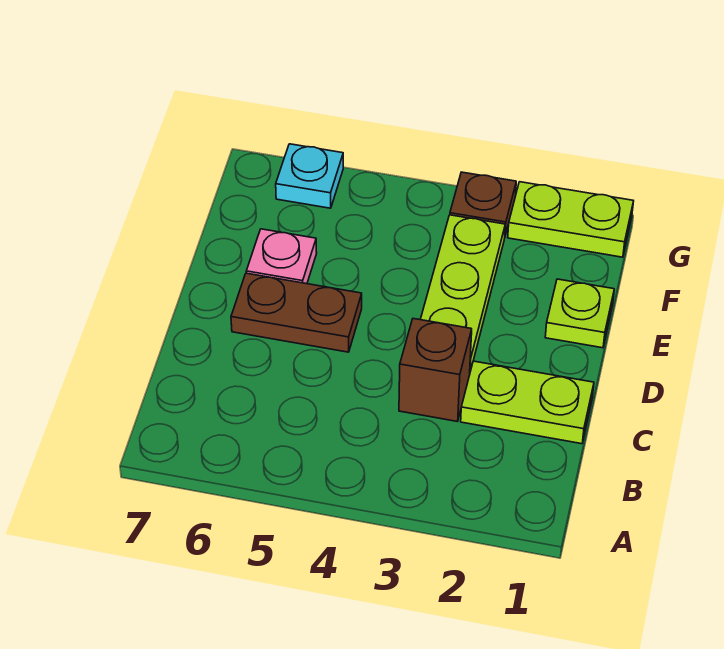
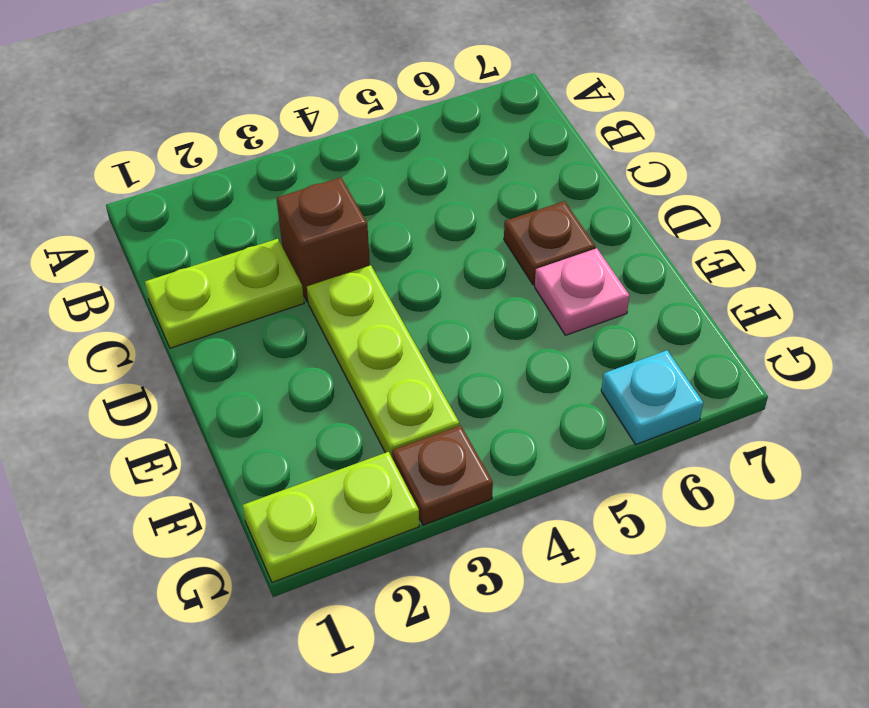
brown plate D5:D6 level 1 -> brown plate D6 level 1
lime plate E1 level 1 -> none

